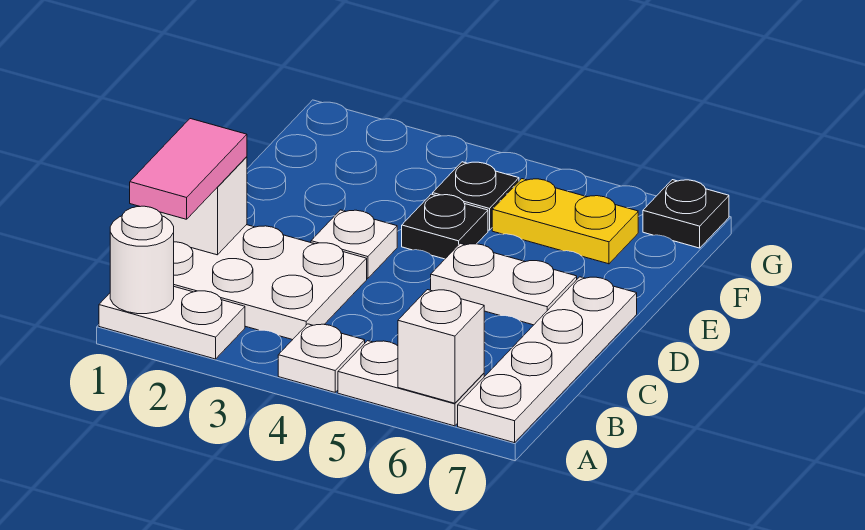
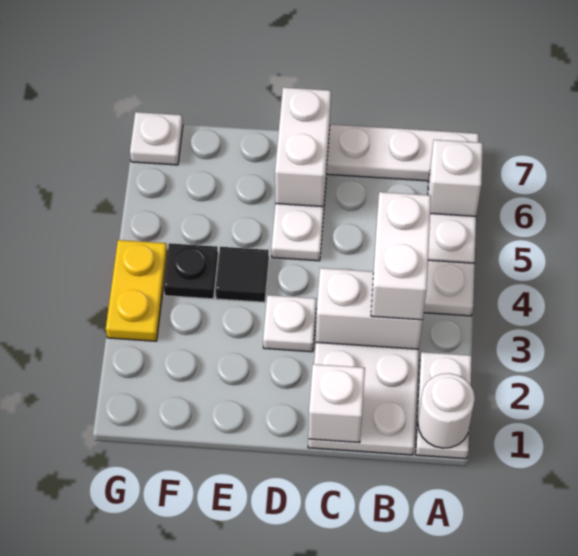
pink tile B1:C1 level 3 -> none
none -> white brick B3:C3 level 2
none -> white brick B3:B4 level 3
none -> white brick D6:D7 level 2
black plate E4 level 1 -> black tile E4 level 1
yellow plate F5:F6 level 1 -> yellow plate G3:G4 level 1
black plate G7 level 1 -> white plate G7 level 1

